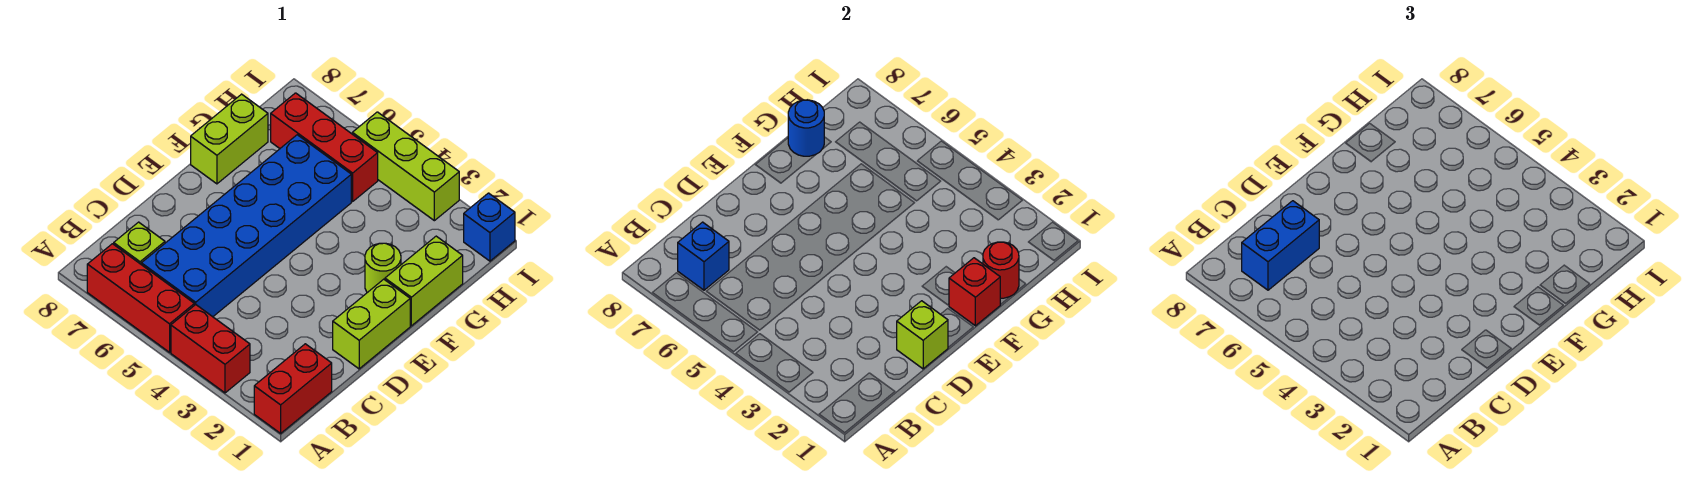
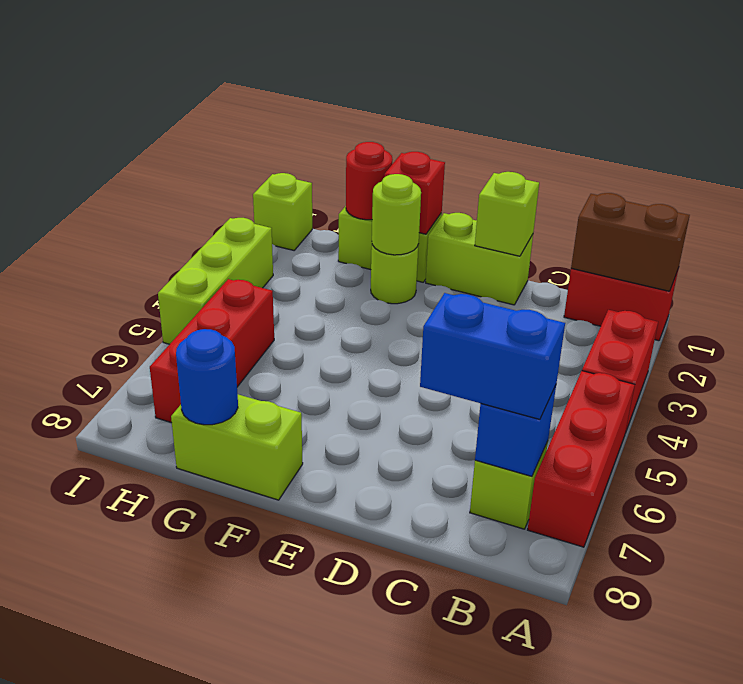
none -> brown brick A1:B1 level 2
blue brick B5:G6 level 1 -> none
none -> lime round brick F2 level 2
blue brick I1 level 1 -> lime brick I1 level 1

